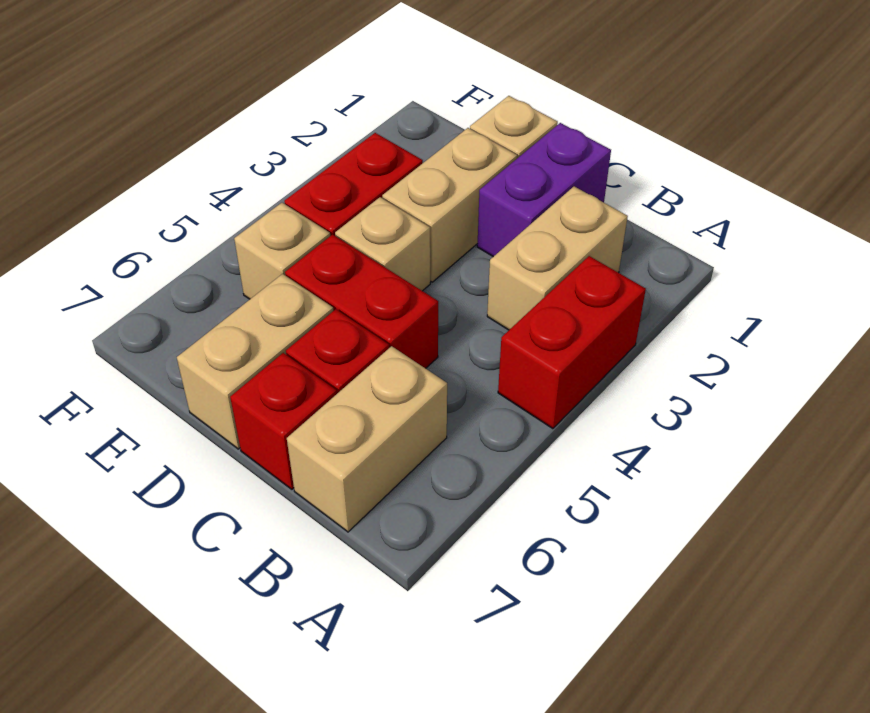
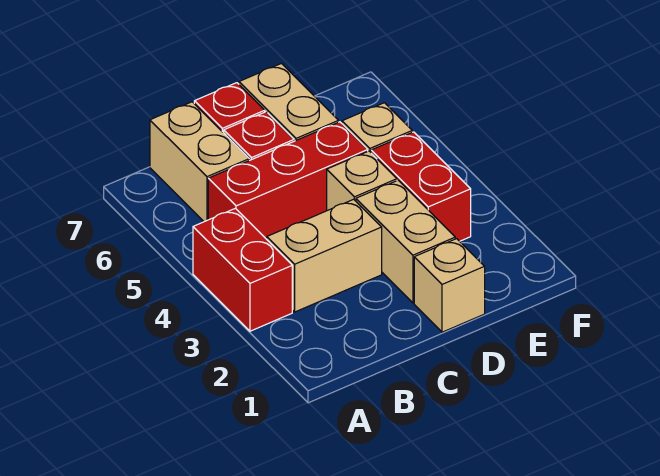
tan brick B2:B3 level 1 -> tan brick B3:C3 level 1
purple brick C1:C2 level 1 -> none
red brick C5:D5 level 1 -> red brick B5:D5 level 1

